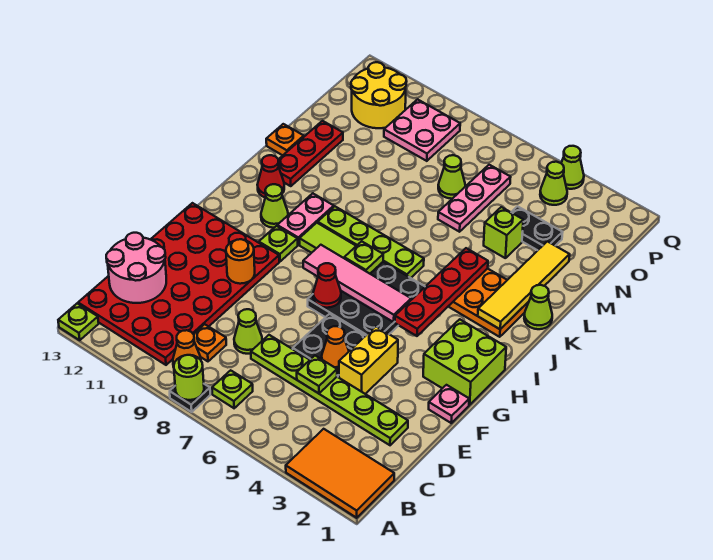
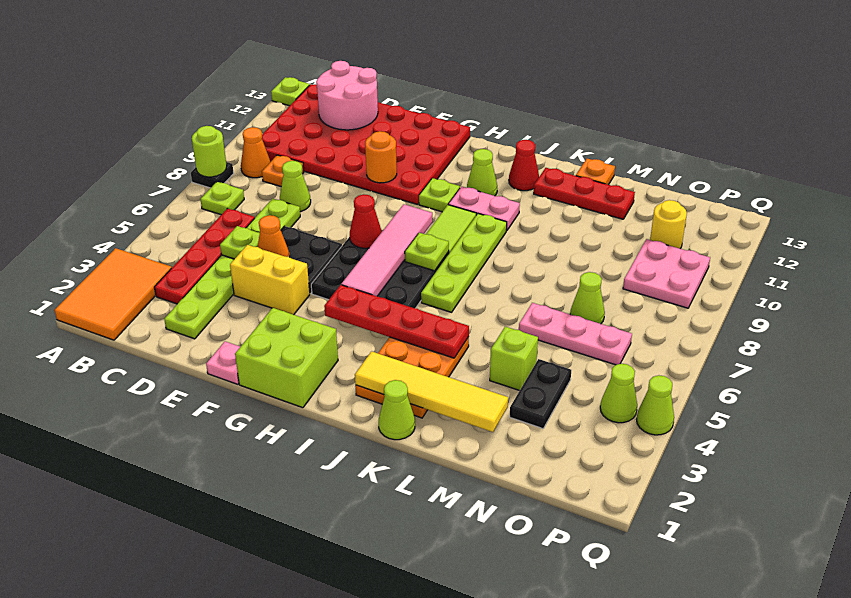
none -> red plate C3:C6 level 1
yellow round brick O11:P12 level 1 -> yellow round brick O11 level 1

